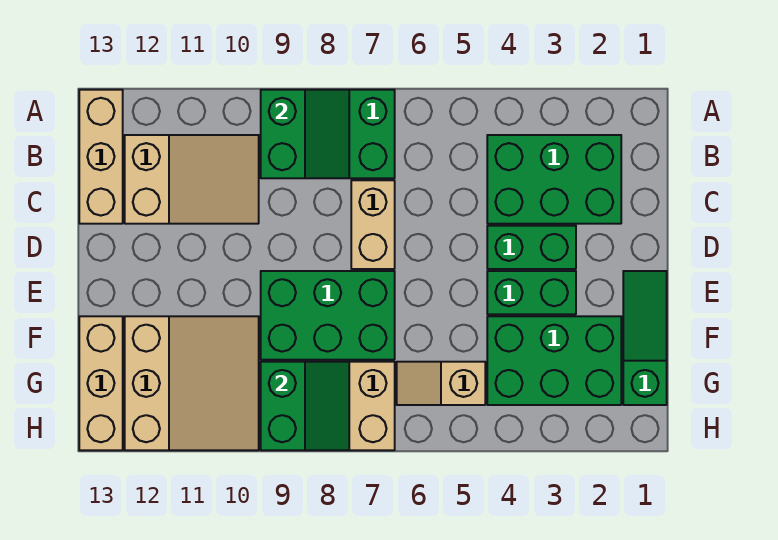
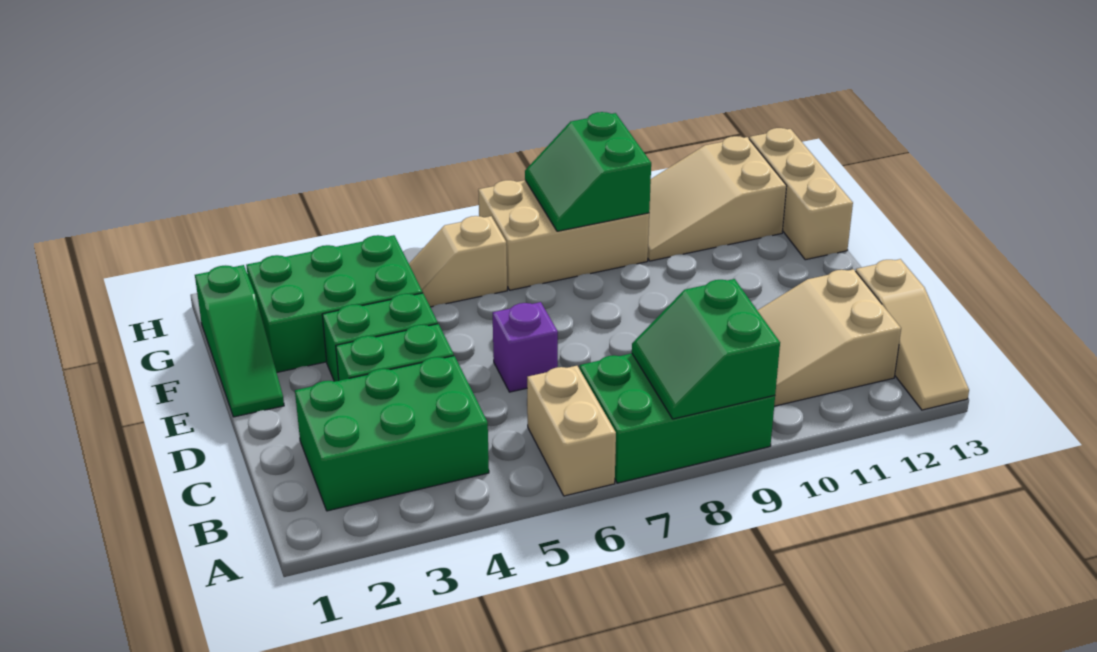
tan brick A13:C13 level 1 -> tan slope A13:C13 level 1 top C
tan brick C7:D7 level 1 -> tan brick A6:B6 level 1
none -> purple brick D6 level 1
green brick E7:F9 level 1 -> none
tan slope F10:H12 level 1 top 12 -> tan slope G10:H12 level 1 top 12
tan slope G5:G6 level 1 top 5 -> tan slope G5:G6 level 1 top 6

